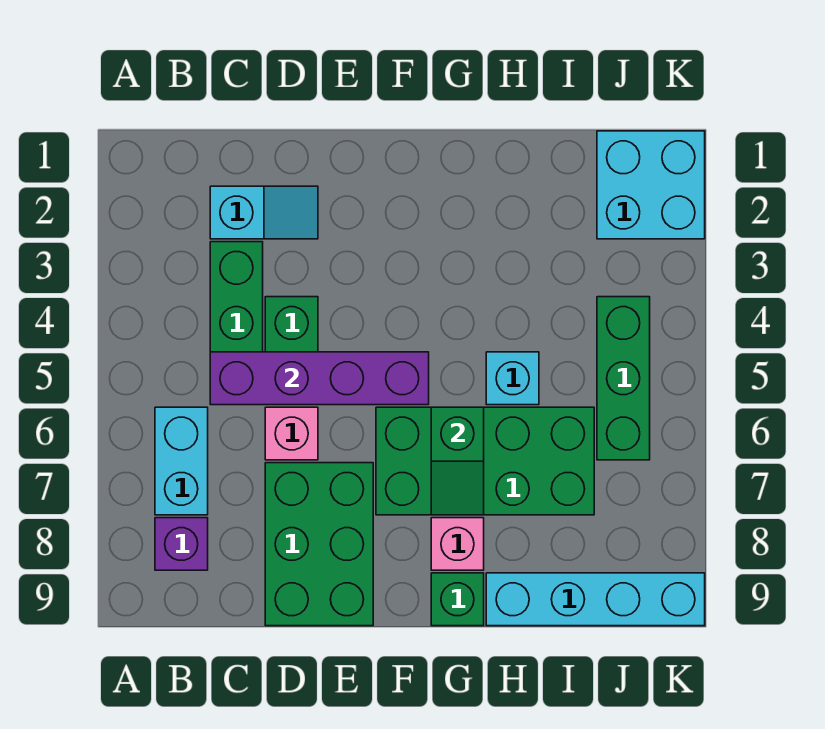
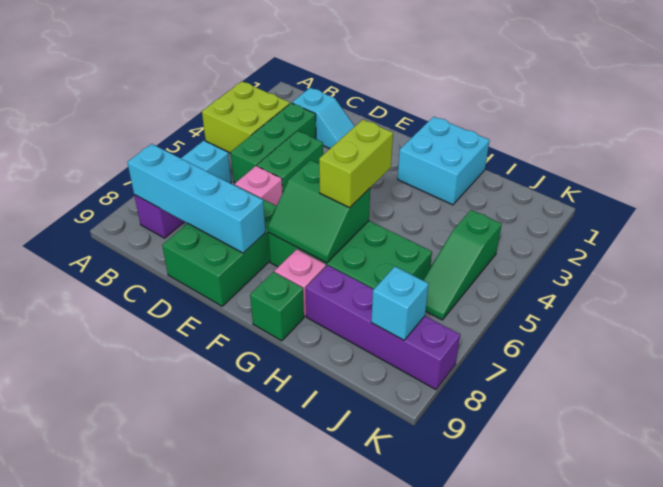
none -> lime brick A3:B4 level 1
purple brick C5:F5 level 2 -> purple brick H8:K8 level 1
none -> lime brick G5:G6 level 3
green slope G6:G7 level 2 top 6 -> green slope F6:G7 level 2 top 6
cyan brick H5 level 1 -> cyan brick J8 level 2
cyan brick H9:K9 level 1 -> cyan brick B8:E8 level 2
cyan brick J1:K2 level 1 -> cyan brick G1:H2 level 1
green brick J4:J6 level 1 -> green slope J4:J6 level 1 top 4

